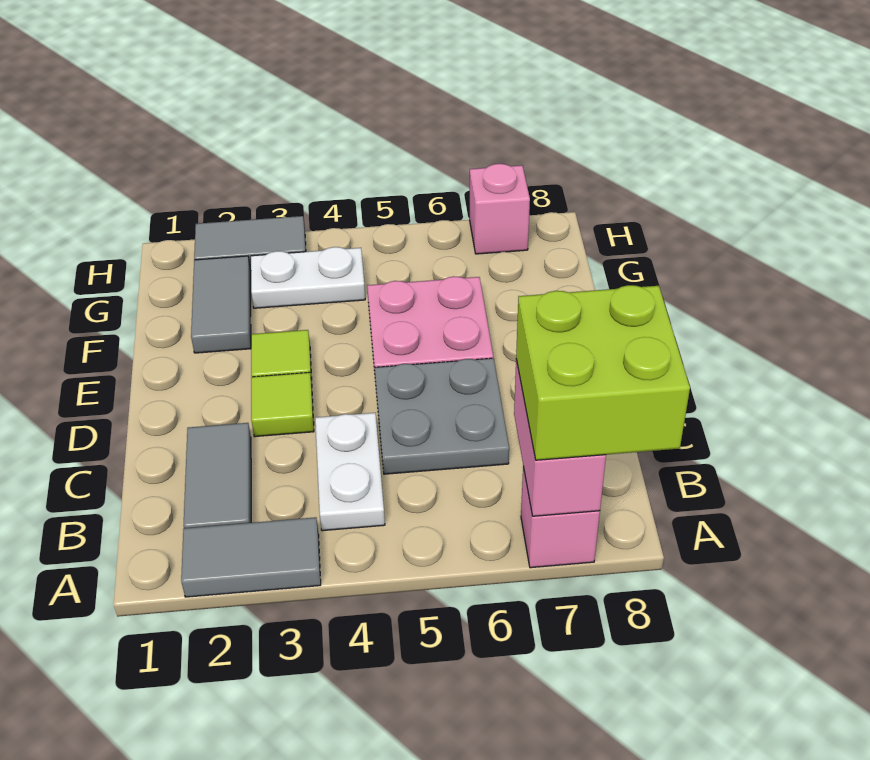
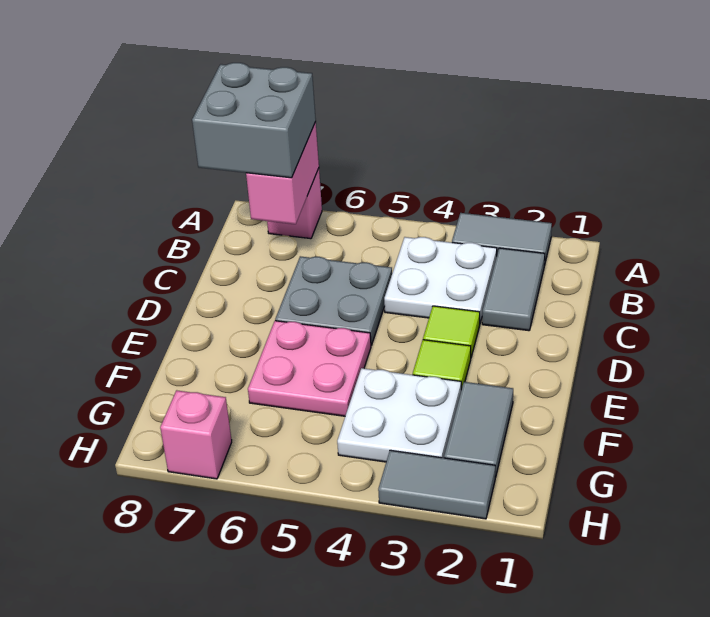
lime brick A7:B8 level 3 -> grey brick A7:B8 level 3
white plate B4:C4 level 1 -> white plate B3:C4 level 1
white plate G3:G4 level 1 -> white plate F3:G4 level 1

